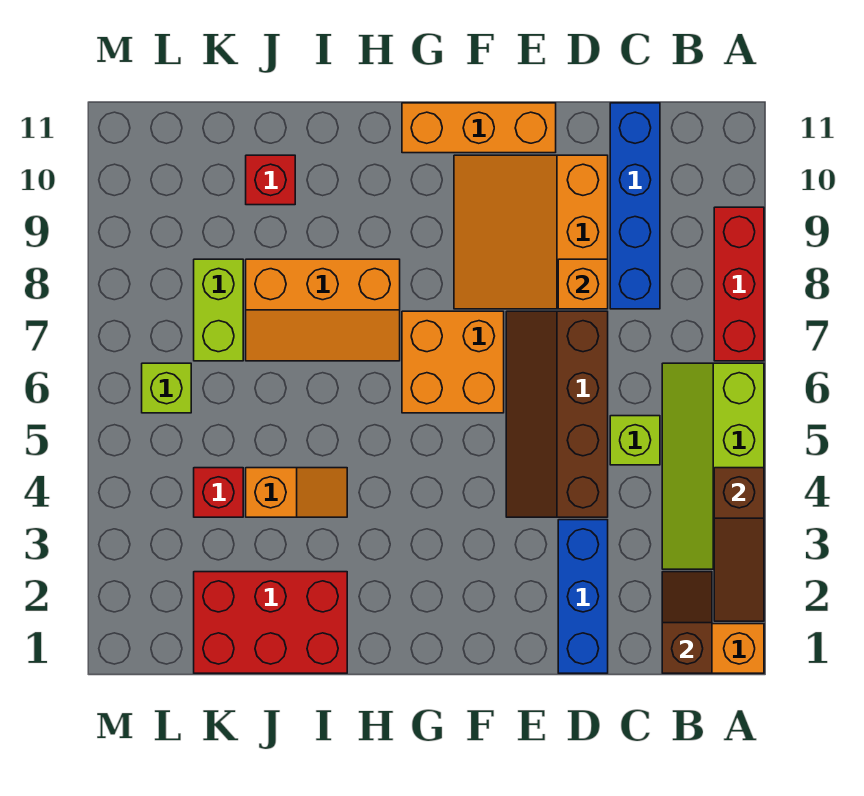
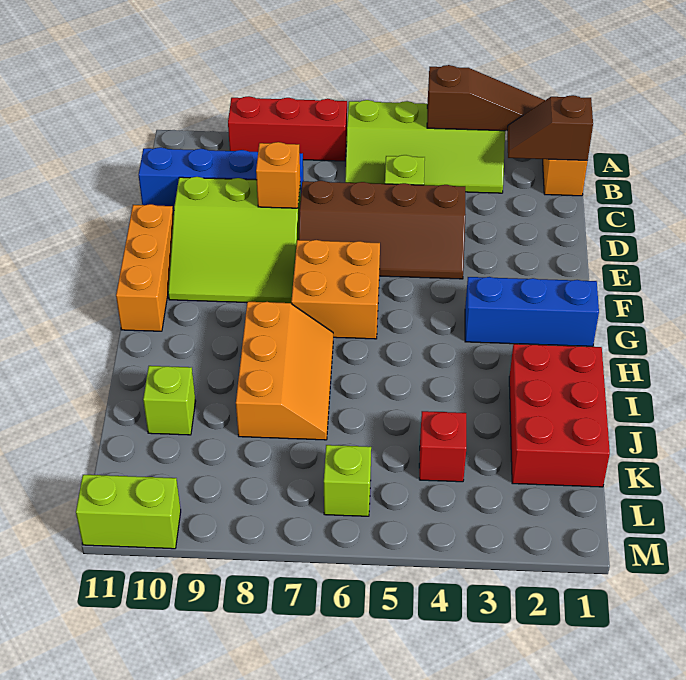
blue brick D1:D3 level 1 -> blue brick G1:G3 level 1
orange slope D8:F10 level 1 top D -> lime slope D8:F10 level 1 top D
orange slope I4:J4 level 1 top J -> none
red brick J10 level 1 -> lime brick J10 level 1
lime brick K7:K8 level 1 -> lime brick M10:M11 level 1

